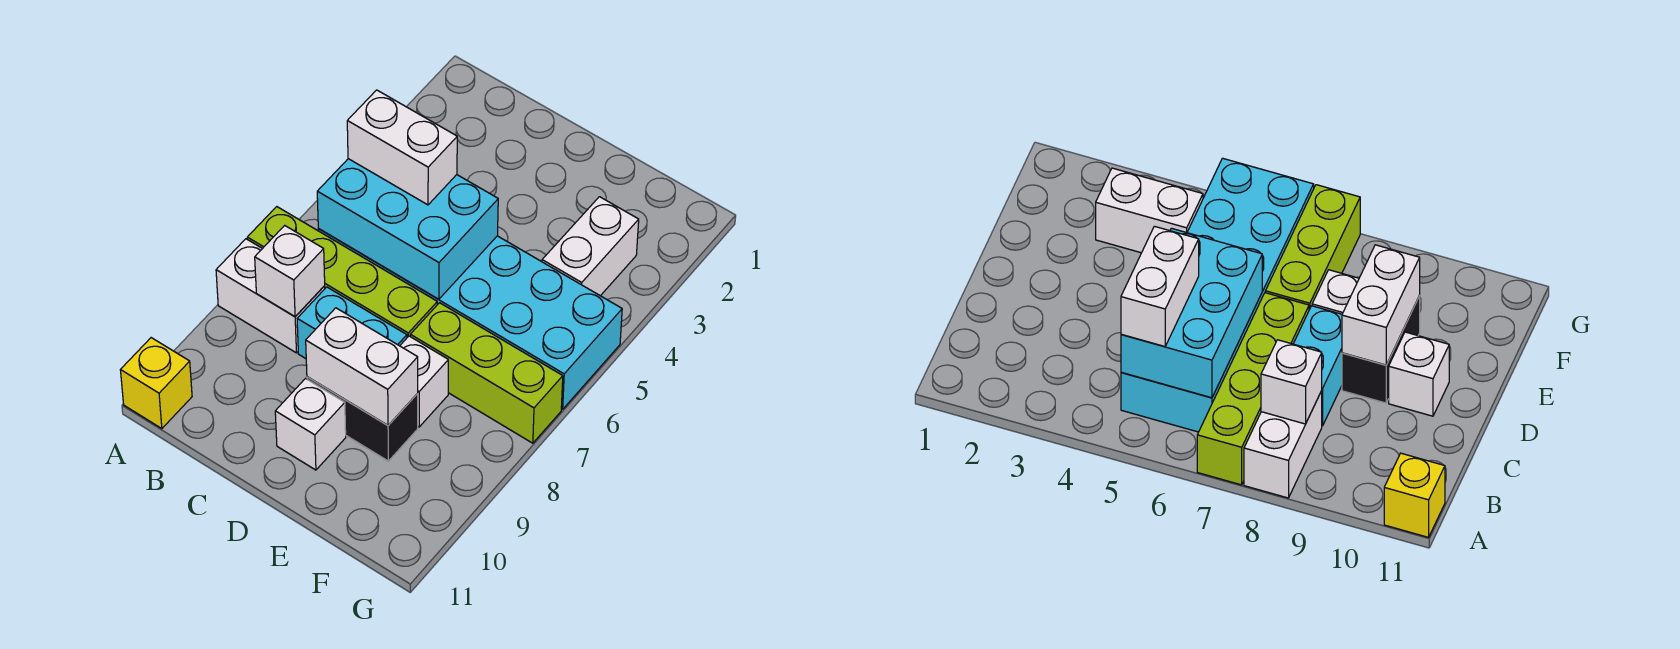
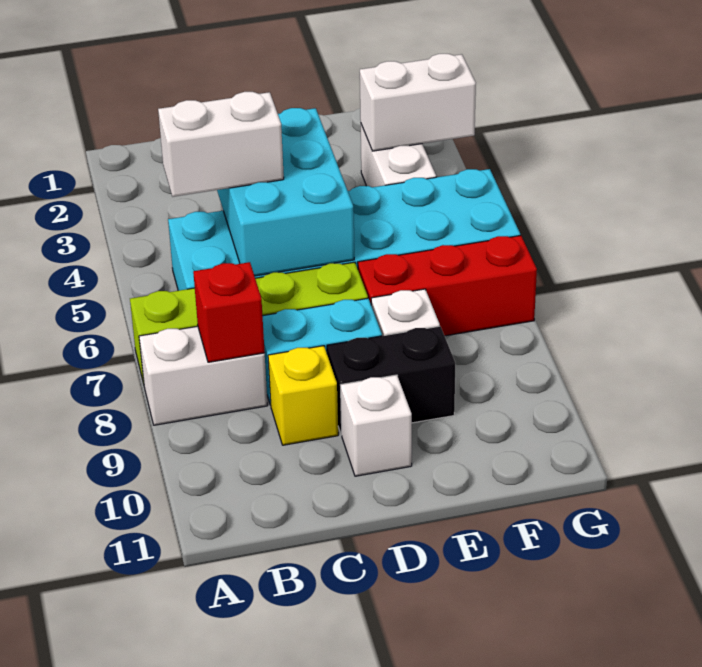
yellow brick A11 level 1 -> yellow brick C9 level 1
cyan brick B5:D6 level 2 -> cyan brick C4:D6 level 2
white brick B8 level 2 -> red brick B8 level 2
white brick D9:E9 level 2 -> white brick F3:G3 level 2
lime brick E7:G7 level 1 -> red brick E7:G7 level 1

